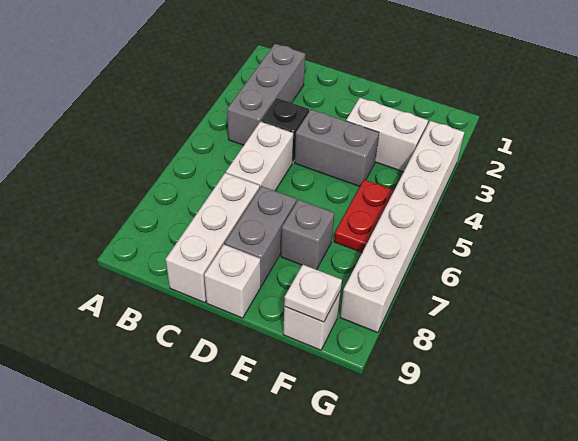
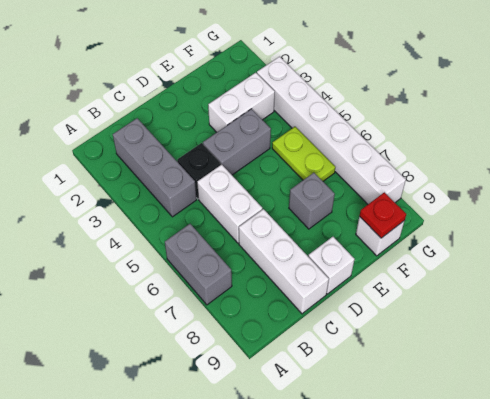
grey brick D7:D8 level 1 -> grey brick A6:A7 level 1
red plate F5:F6 level 1 -> lime plate F5:F6 level 1
white plate F9 level 2 -> red plate F9 level 2

